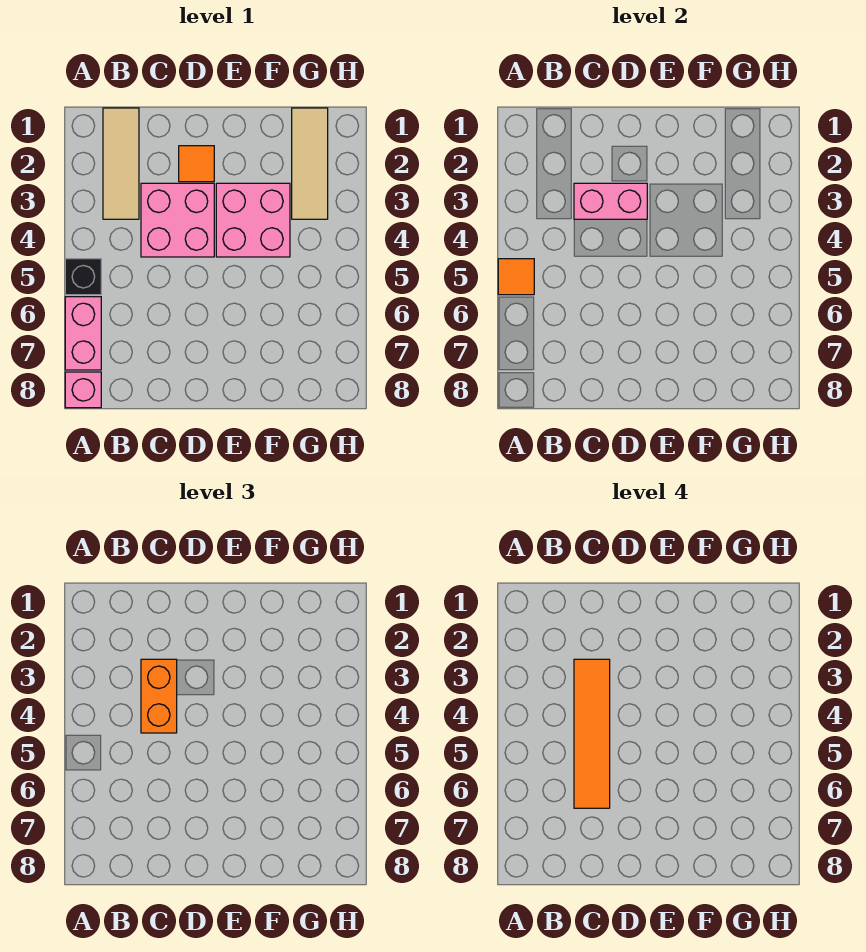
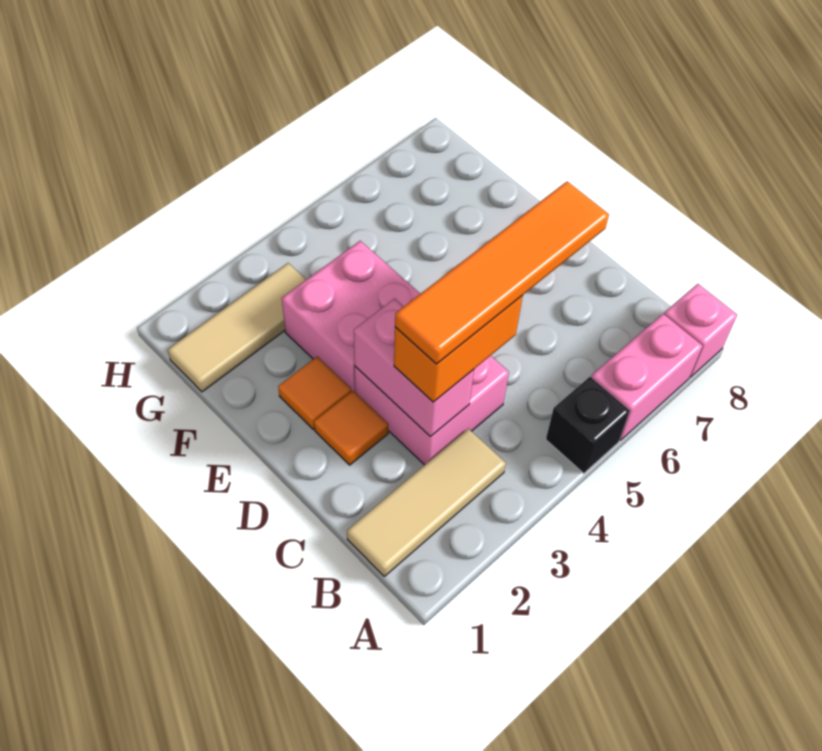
orange tile A5 level 2 -> orange tile E2 level 1

